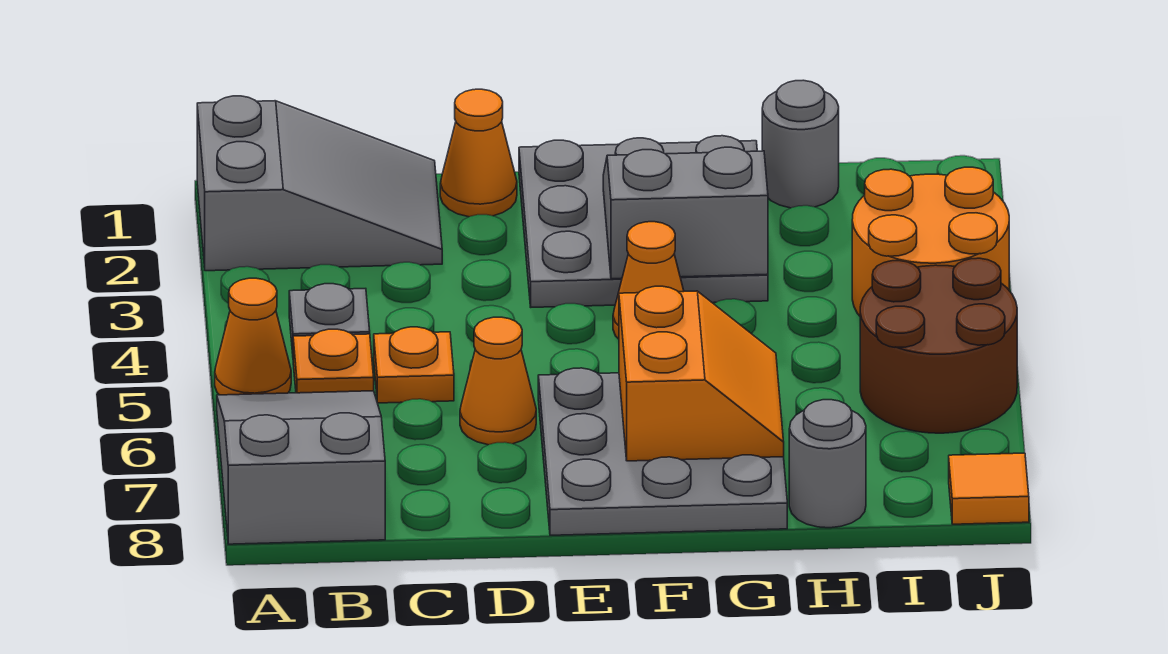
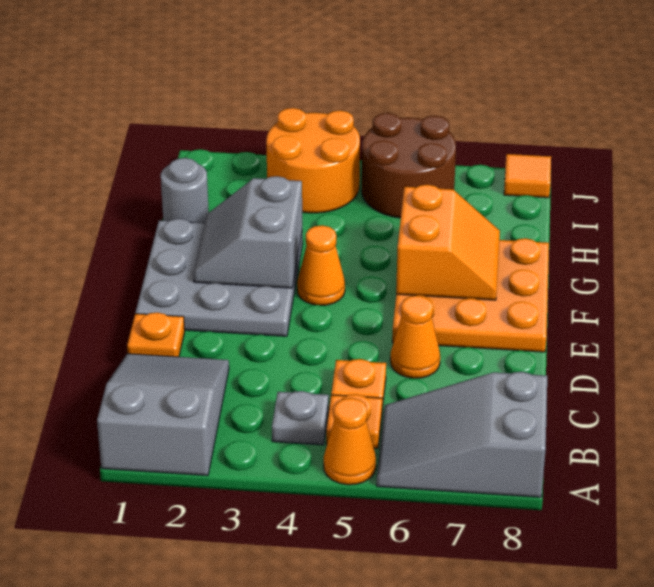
orange cone D1 level 1 -> orange plate D1 level 1
grey plate E6:G8 level 1 -> orange plate E6:G8 level 1
orange slope F6:G7 level 2 top F -> orange slope F6:G7 level 2 top 6
grey round brick H8 level 1 -> none

